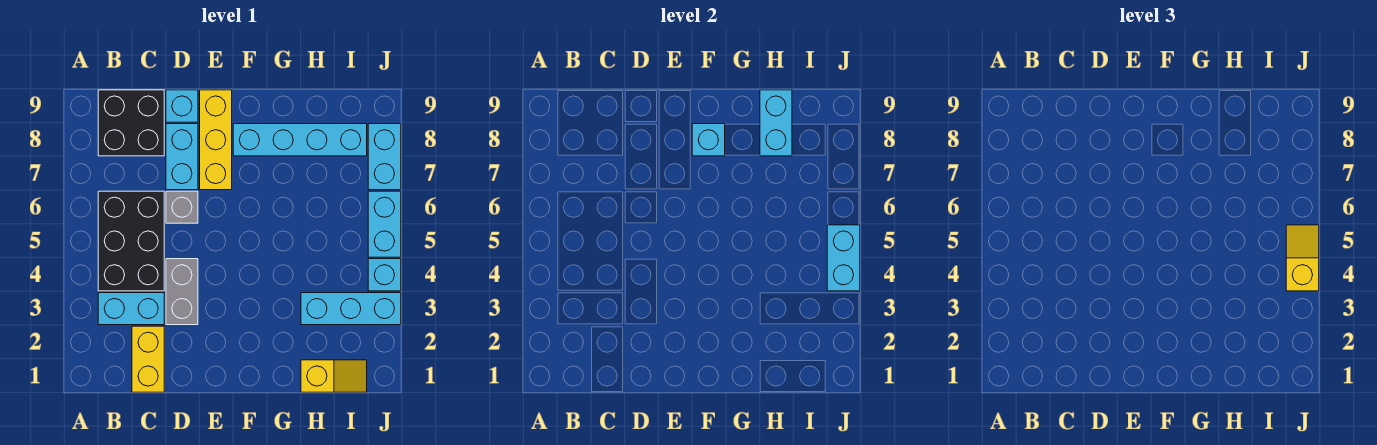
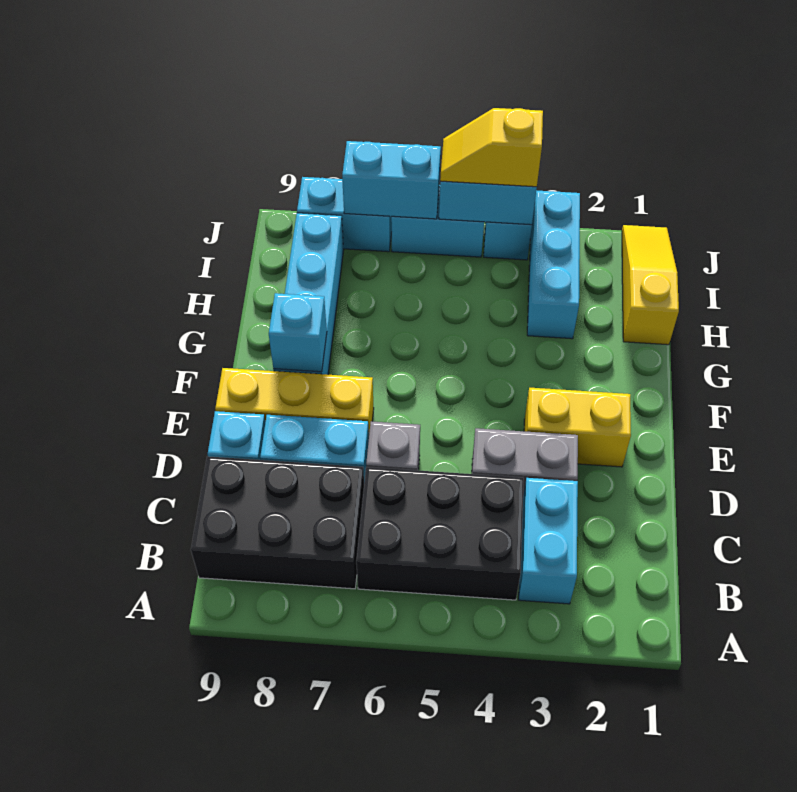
black brick B8:C9 level 1 -> black brick B7:C9 level 1
yellow brick C1:C2 level 1 -> yellow brick E2:E3 level 1
yellow slope H1:I1 level 1 top H -> yellow slope H1:J1 level 1 top H
cyan brick H8:H9 level 2 -> cyan brick J6:J7 level 2

